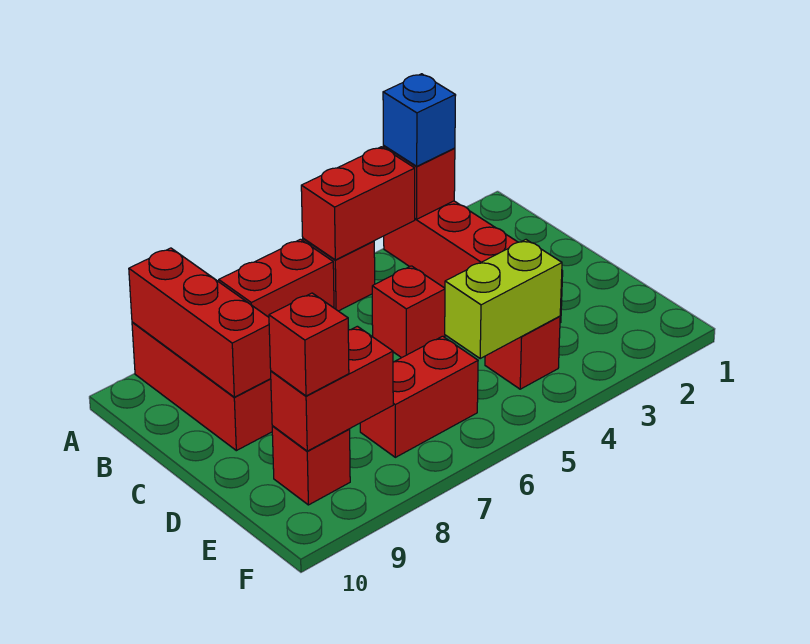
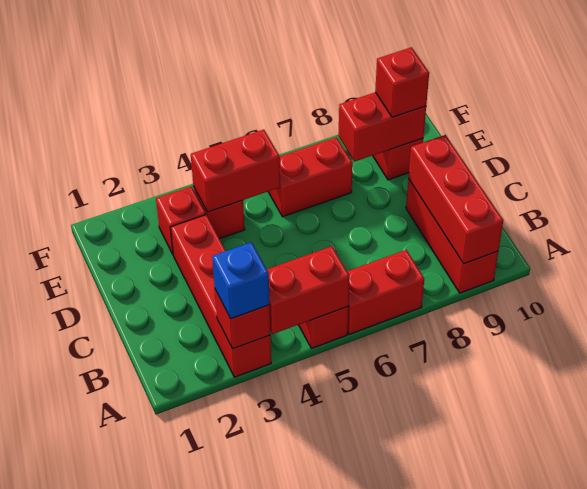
red brick C5 level 1 -> red brick E3 level 1
lime brick E4:E5 level 2 -> red brick E4:E5 level 2

